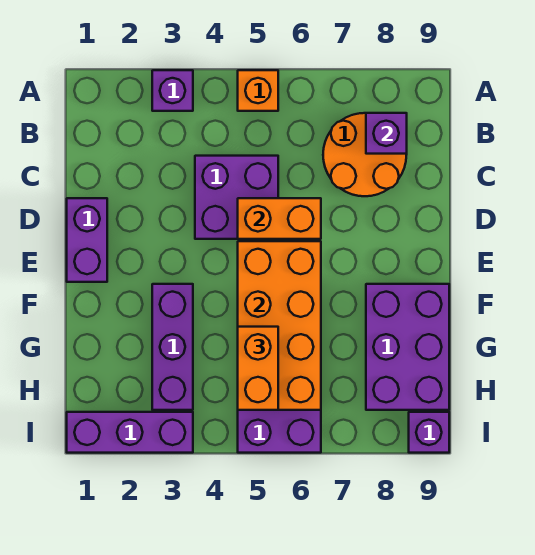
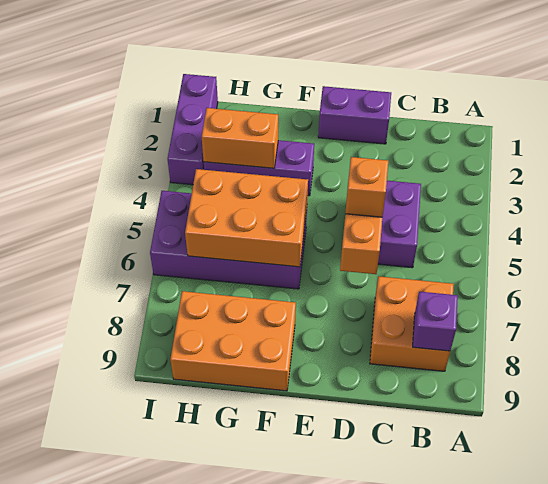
purple brick A3 level 1 -> none
orange brick A5 level 1 -> orange brick D5 level 3
orange round brick B7:C8 level 1 -> orange brick B7:C8 level 1
orange brick E5:H6 level 2 -> orange brick F5:H6 level 2
purple brick F8:H9 level 1 -> orange brick F8:H9 level 1
orange brick G5:H5 level 3 -> orange brick G3:H3 level 2
purple brick I9 level 1 -> none

